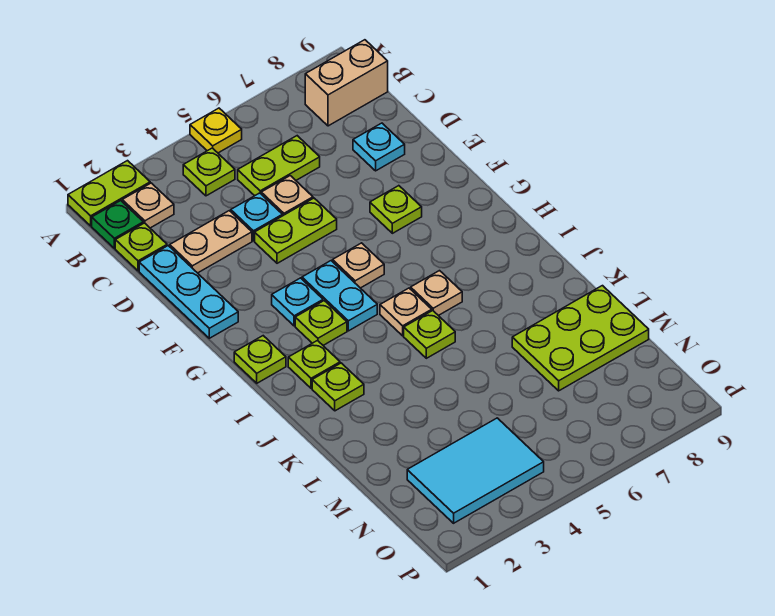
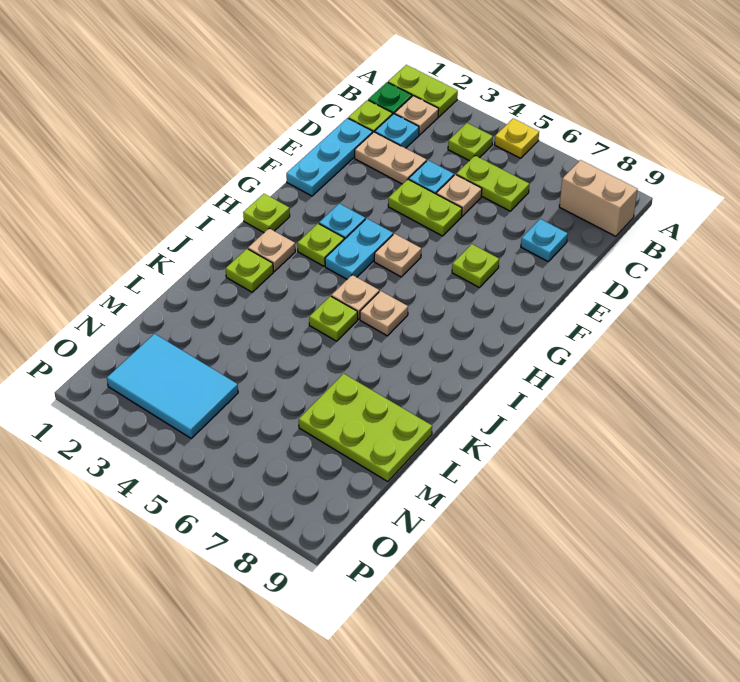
none -> cyan plate C2 level 1
lime plate I2 level 1 -> tan plate I2 level 1

